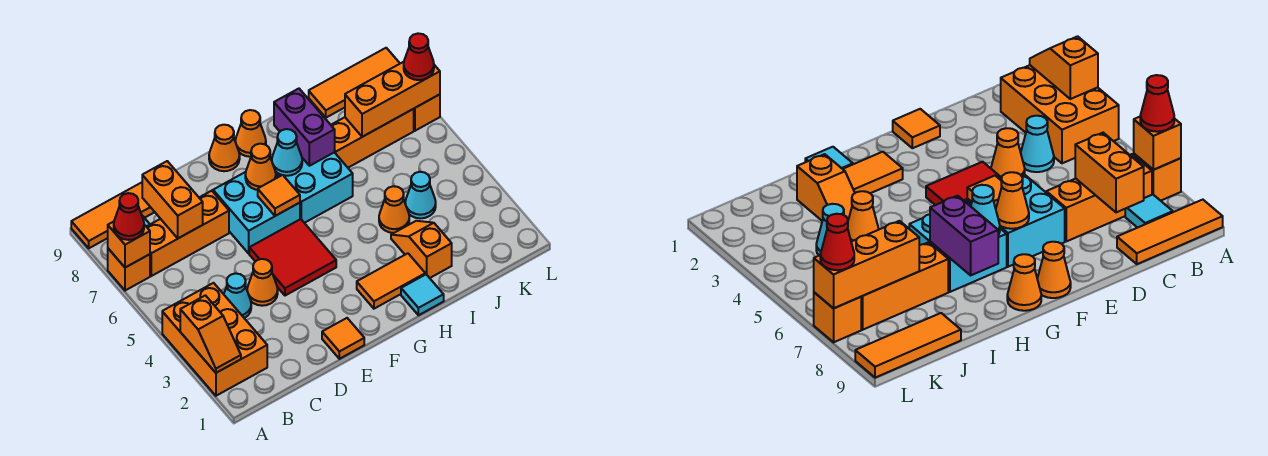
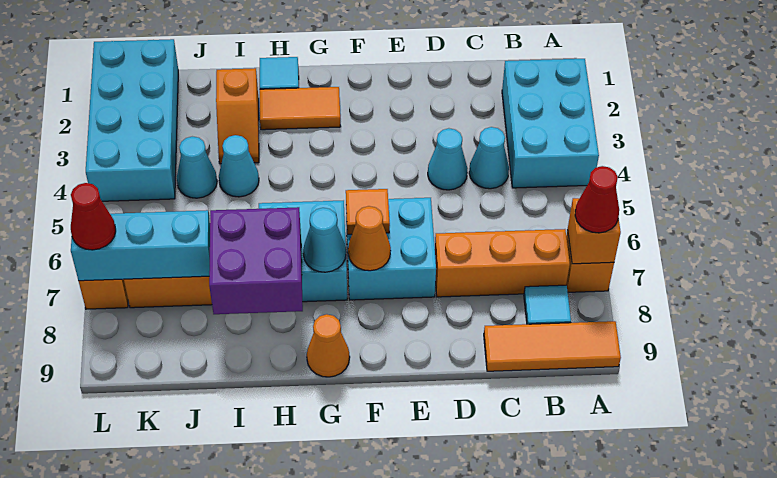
orange brick A2:B4 level 1 -> cyan brick A2:B4 level 1
orange slope A2:A3 level 2 top 3 -> none
orange brick C7:C8 level 2 -> none
orange cone D4 level 1 -> cyan cone D4 level 1
orange tile E1 level 1 -> none
red tile E4:F5 level 1 -> none
orange cone F9 level 1 -> none
purple brick H7:H8 level 2 -> purple brick H7:I8 level 2
orange cone I4 level 1 -> cyan cone I4 level 1
orange brick J7:L7 level 2 -> cyan brick J7:L7 level 2
orange tile J9:L9 level 1 -> none
none -> cyan brick K1:L4 level 1

